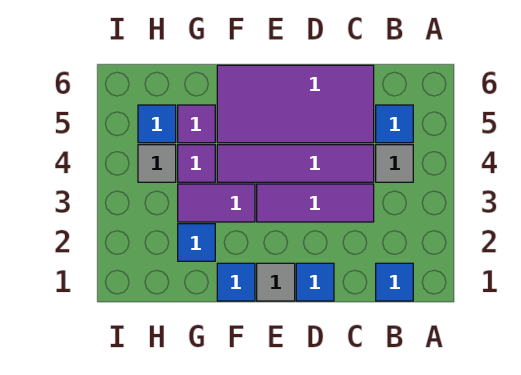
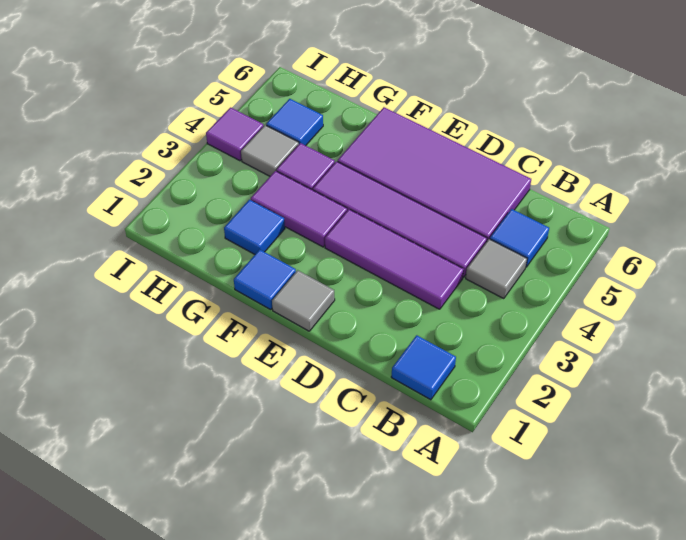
blue tile D1 level 1 -> none
purple tile G5 level 1 -> purple tile I4 level 1

